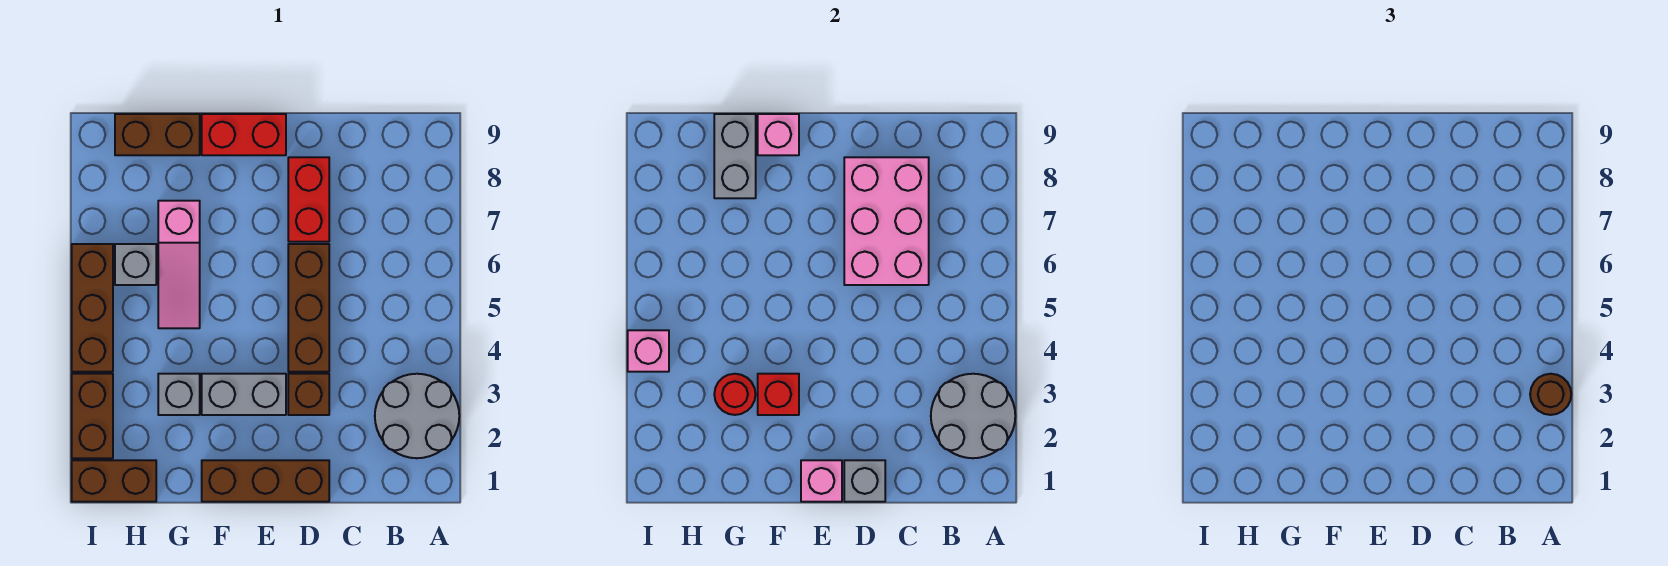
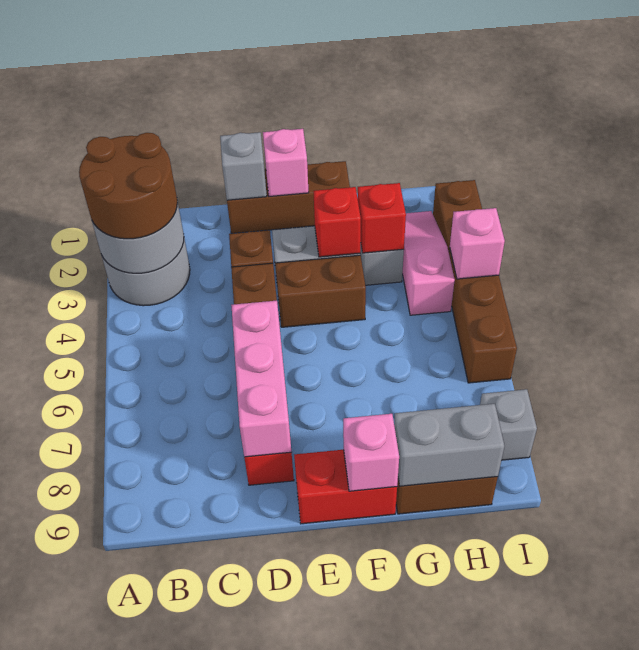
brown round brick A3 level 3 -> brown round brick A2:B3 level 3
pink brick C6:D8 level 2 -> pink brick D6:D8 level 2
red round brick G3 level 2 -> red brick G3 level 2
pink slope G5:G7 level 1 top 7 -> pink slope H2:H4 level 1 top 4
grey brick G8:G9 level 2 -> grey brick G9:H9 level 2
brown brick H1:I1 level 1 -> brown brick E4:F4 level 1
grey brick H6 level 1 -> grey brick I8 level 1

